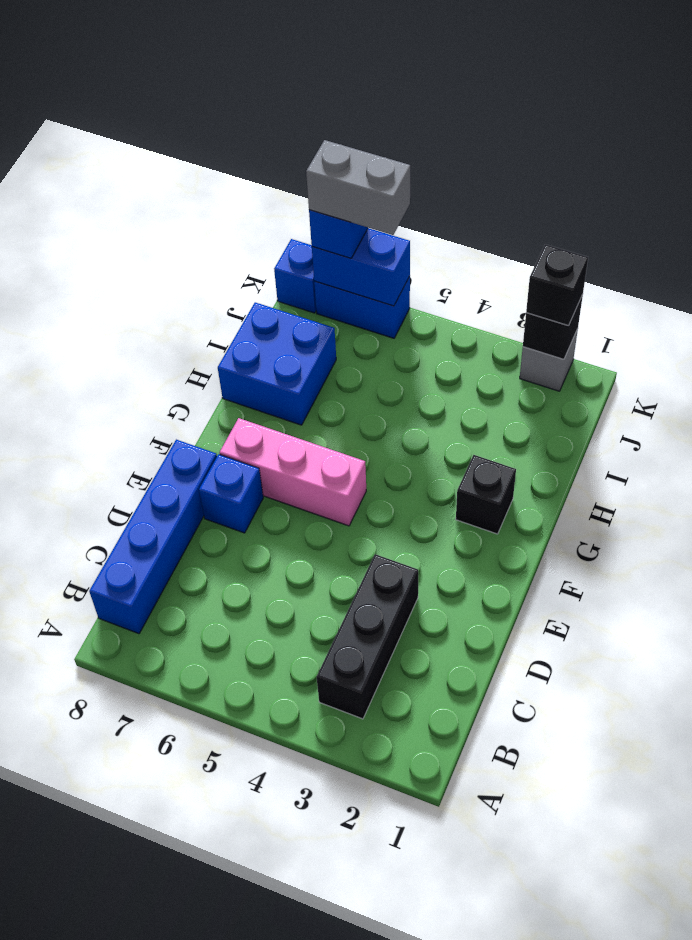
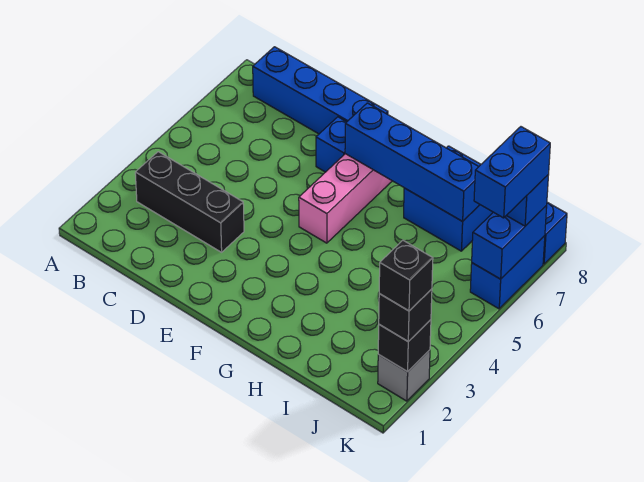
none -> blue brick F7:I7 level 2
black brick G2 level 1 -> black brick K2 level 4
grey brick K6:K7 level 4 -> blue brick K6:K7 level 4

